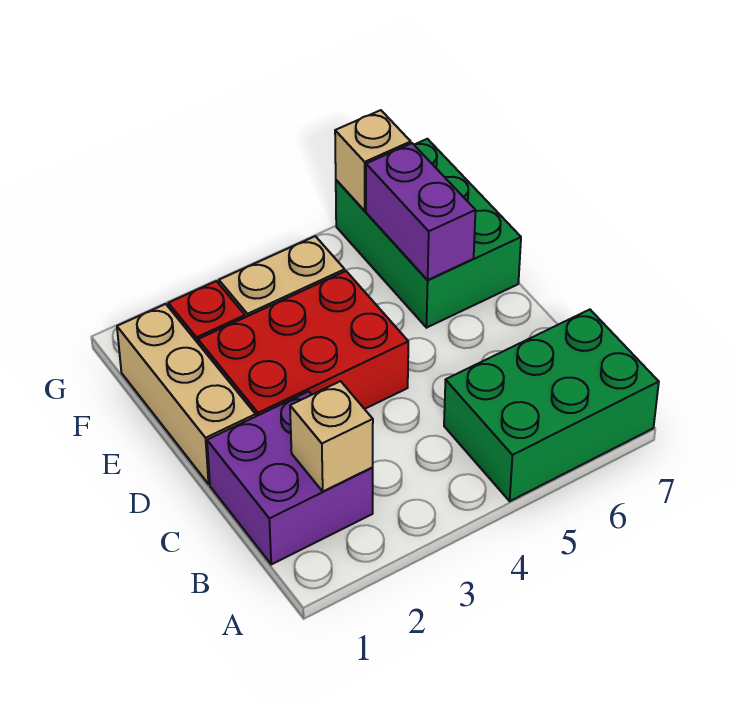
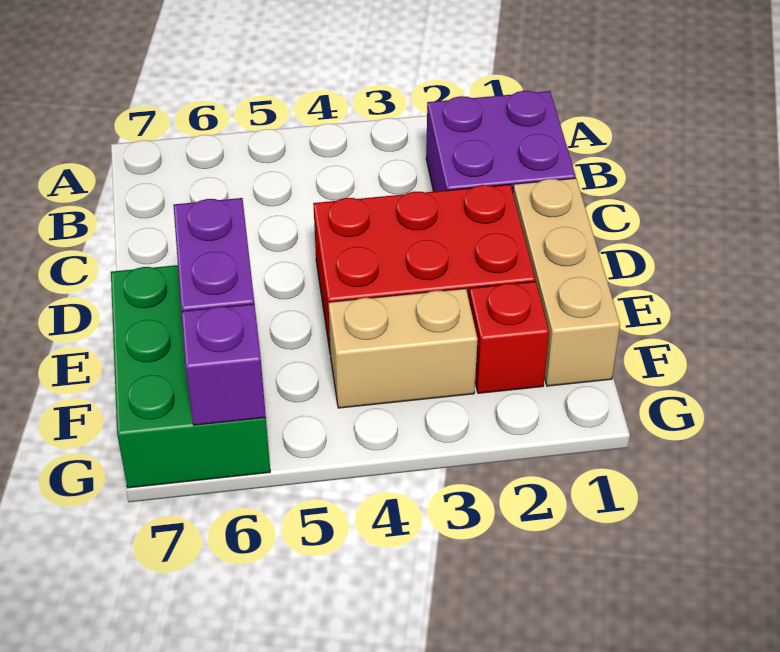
green brick A5:B7 level 1 -> none
tan brick B2 level 2 -> none
tan brick G6 level 2 -> purple brick G6 level 2

